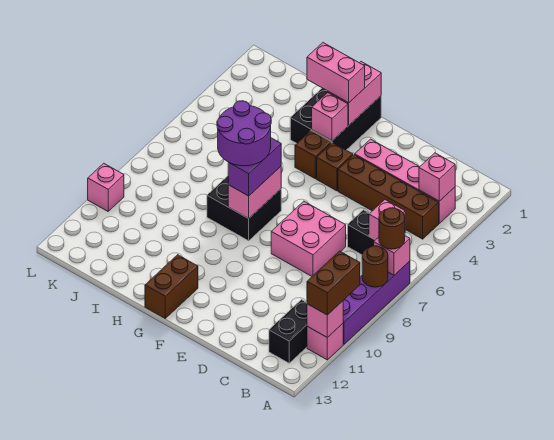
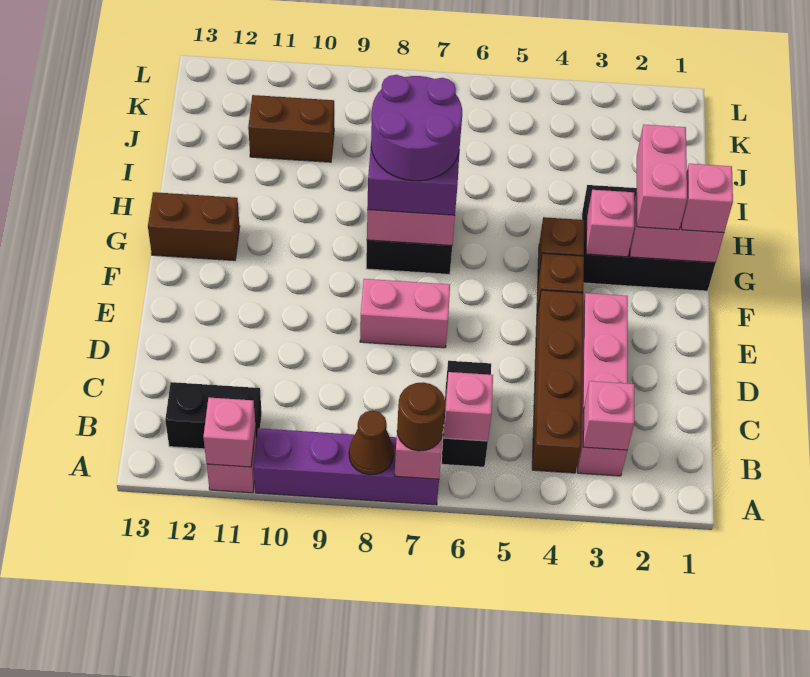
brown round brick A8 level 2 -> brown cone A8 level 2
brown brick A10:A11 level 3 -> brown brick J10:J11 level 1
pink brick D7:E8 level 1 -> pink brick E7:E8 level 1
pink brick L10 level 1 -> pink brick G1 level 3

